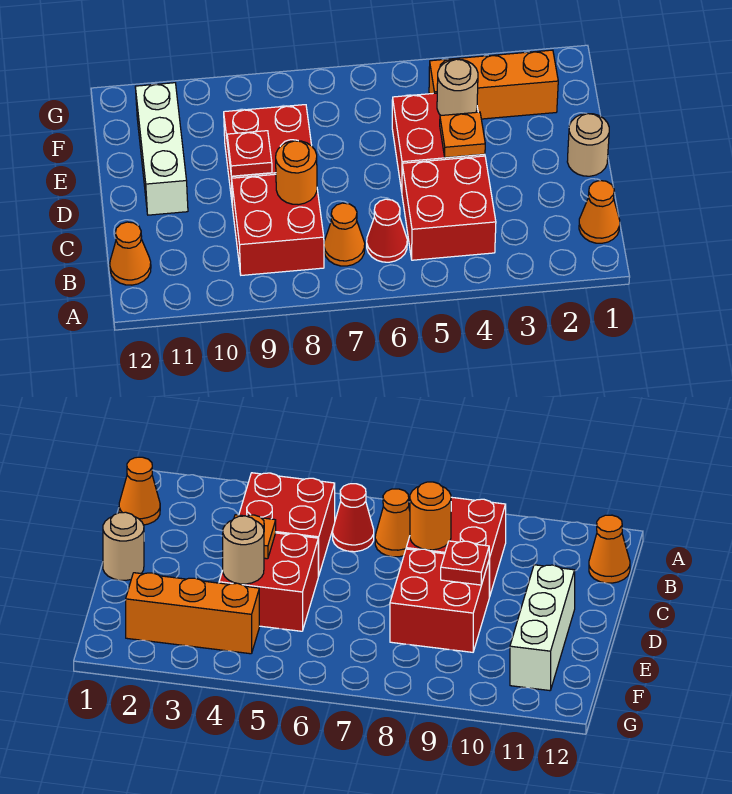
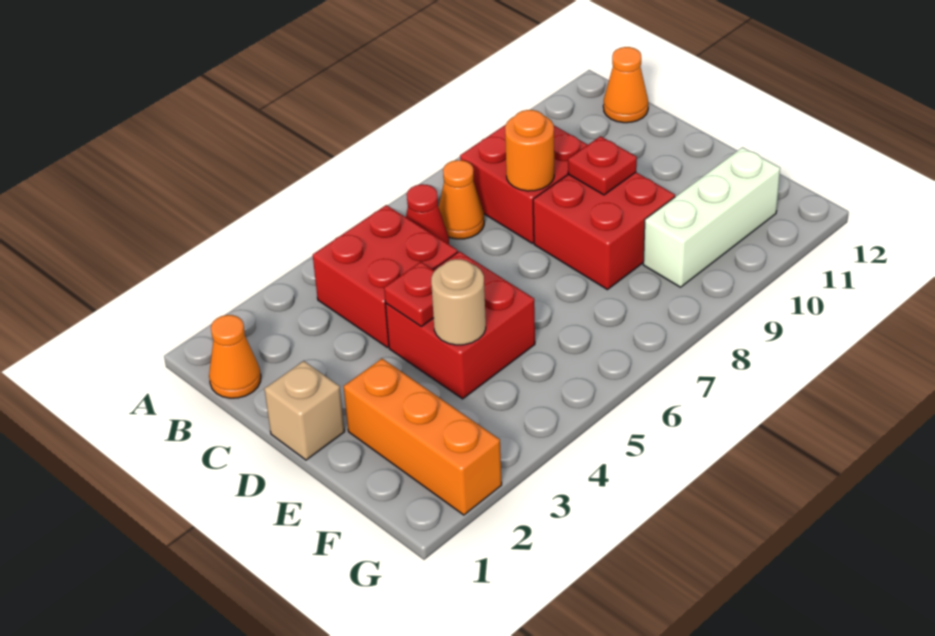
tan round brick D1 level 1 -> tan brick D1 level 1
orange plate D4 level 2 -> red plate D4 level 2
white brick D11:F11 level 1 -> white brick F9:F11 level 1
orange brick F2:F4 level 1 -> orange brick E2:G2 level 1

